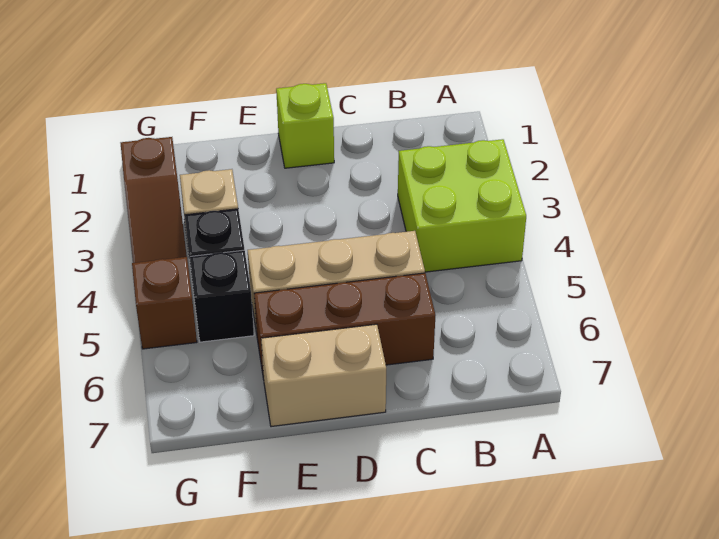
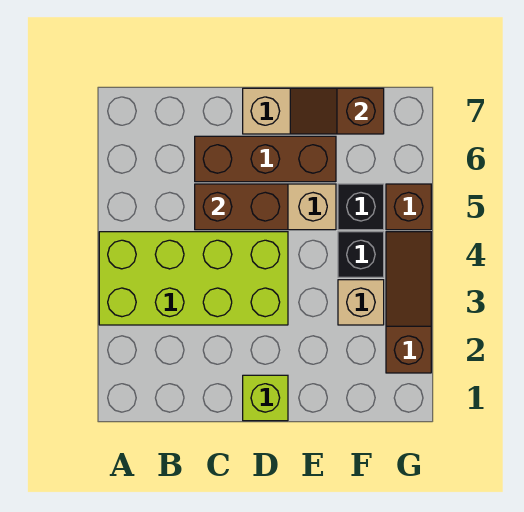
lime brick A3:B4 level 1 -> lime brick A3:D4 level 1
none -> brown brick C5:D5 level 2
none -> brown slope E7:F7 level 2 top F

